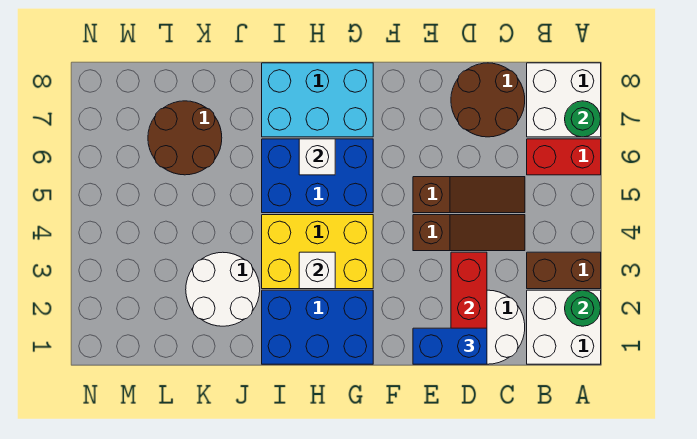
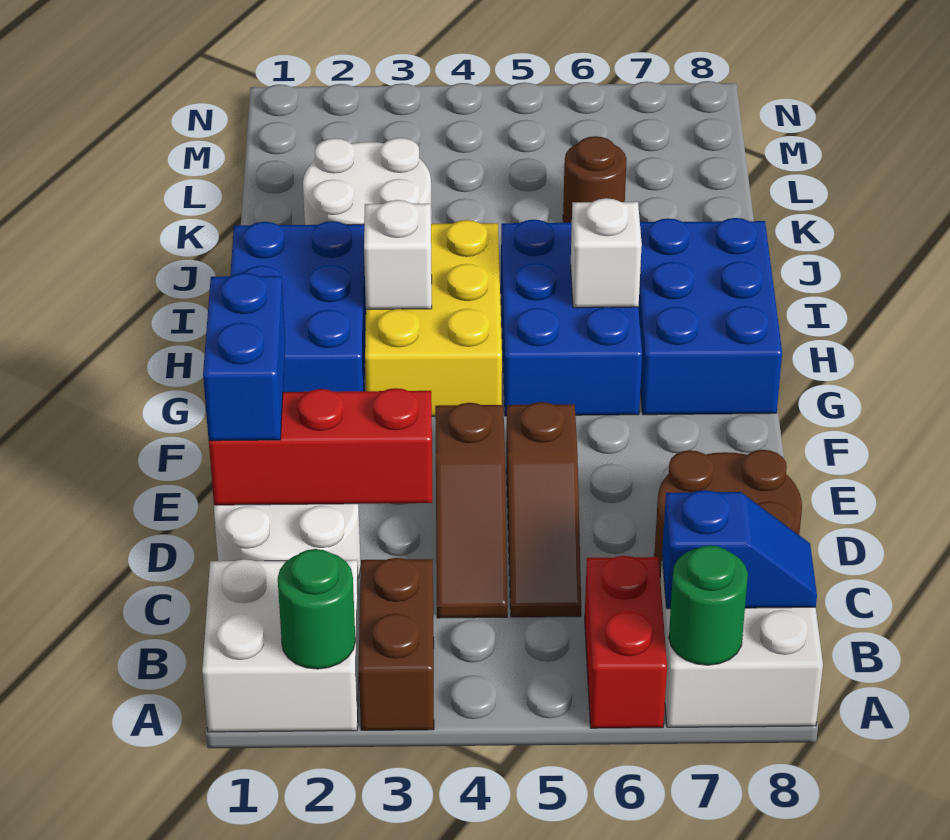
none -> blue slope B7:B8 level 2 top 7
cyan brick G7:I8 level 1 -> blue brick G7:I8 level 1
brown round brick K6:L7 level 1 -> brown round brick K6 level 1

